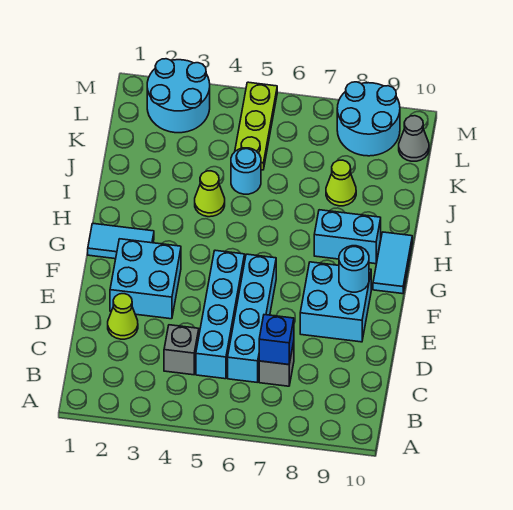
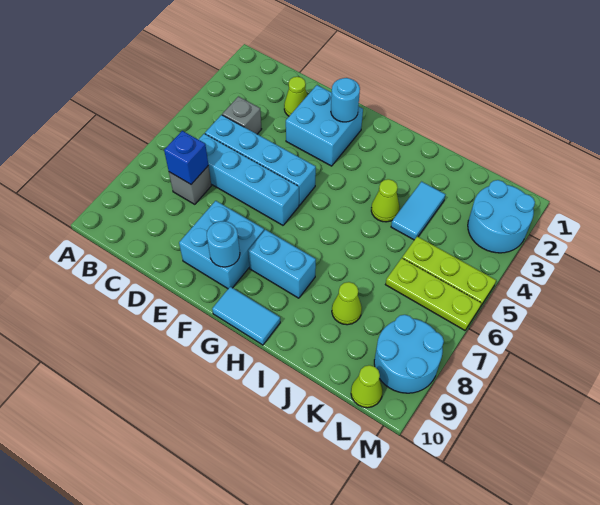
cyan tile G1:G2 level 1 -> cyan tile J3:J4 level 1
cyan brick H8:H9 level 1 -> cyan brick G8:H8 level 1
cyan round brick J5 level 1 -> cyan round brick F2 level 2
none -> lime plate K6:M6 level 1
grey cone L10 level 1 -> lime cone L10 level 1

